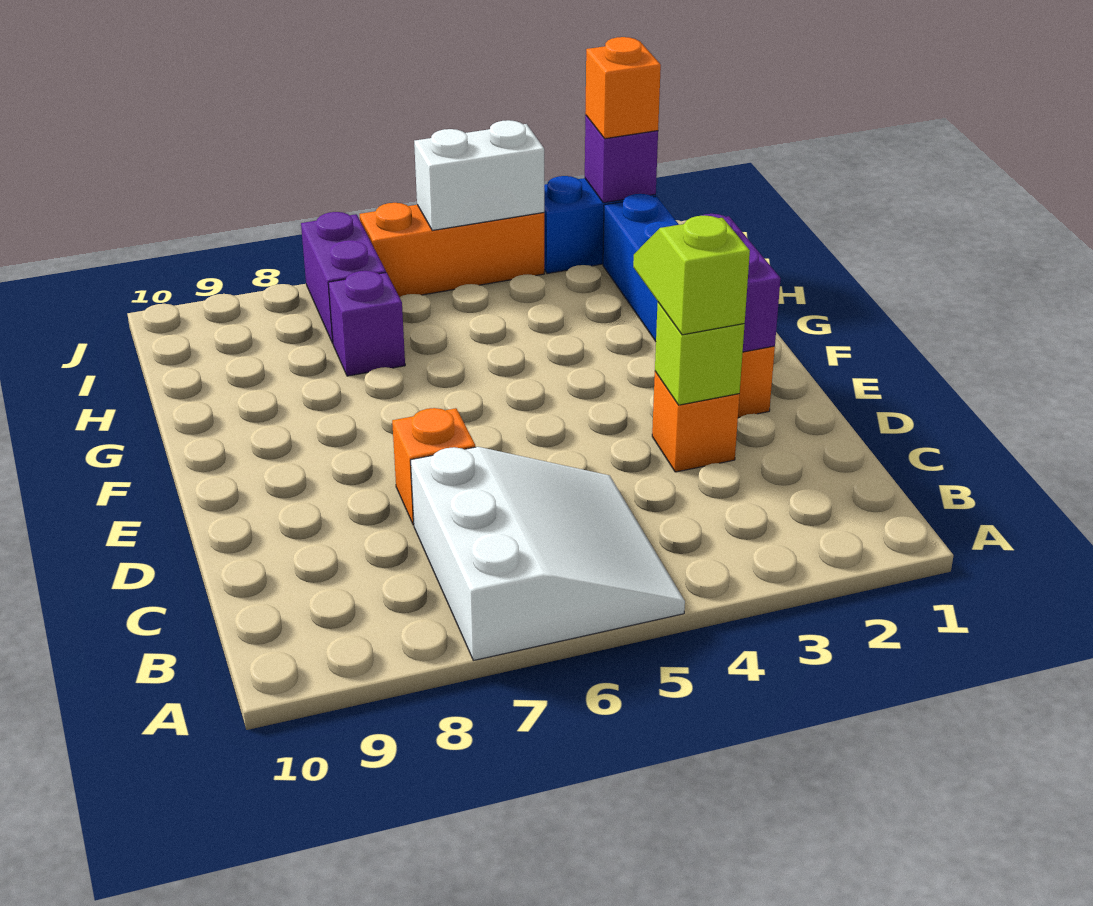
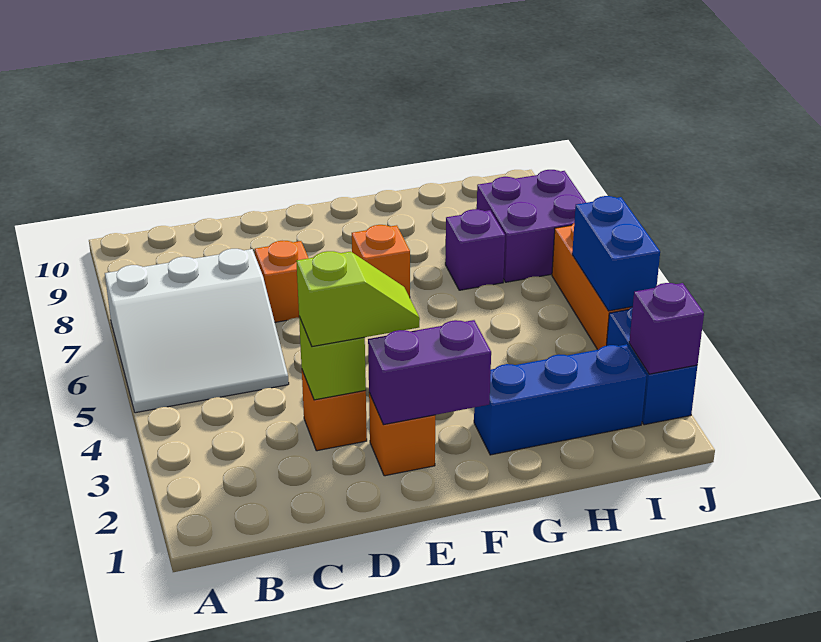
purple brick I7:J7 level 1 -> purple brick I7:J8 level 1
orange brick J2 level 3 -> orange brick F7 level 1
white brick J4:J5 level 2 -> blue brick J4:J5 level 2

